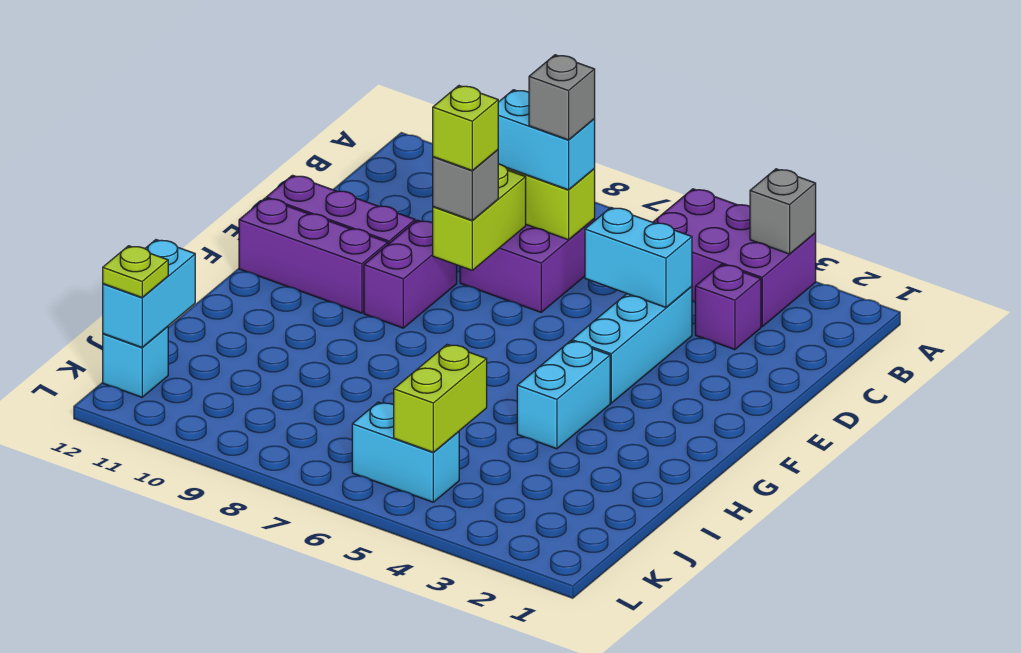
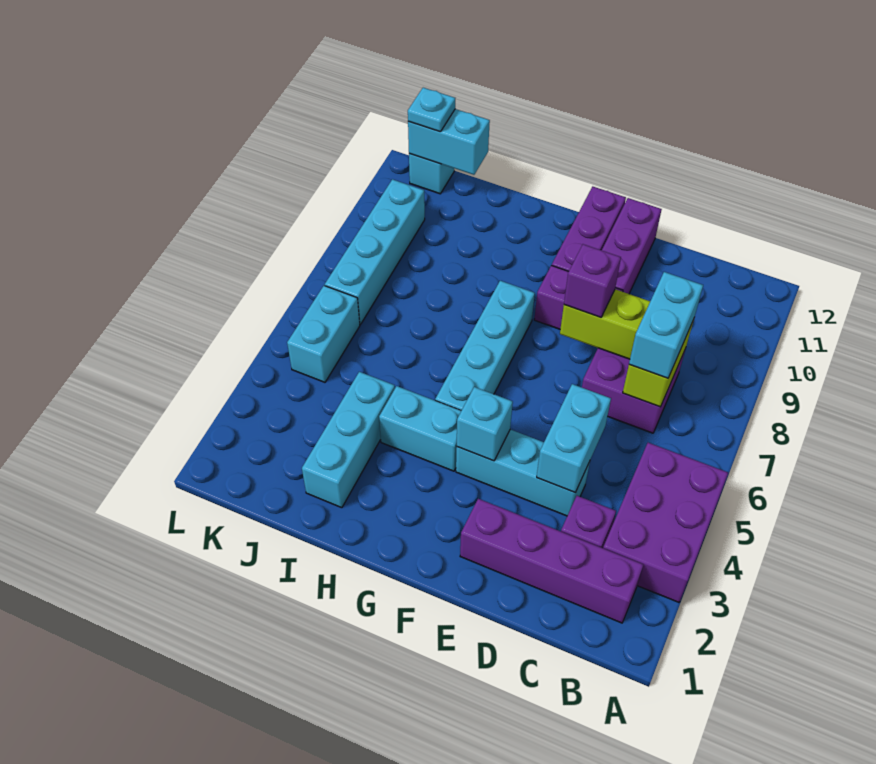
grey brick A3 level 2 -> none
none -> purple brick B2:E2 level 1
grey brick C7 level 4 -> none
grey brick E8 level 3 -> purple brick E8 level 3
lime brick E8 level 4 -> none
none -> cyan brick F4 level 2
none -> cyan brick G5:G8 level 1
none -> cyan brick I2:I4 level 1
lime brick J5:K5 level 2 -> none
none -> cyan brick K7:K10 level 1
lime plate K12 level 3 -> cyan plate K12 level 3

